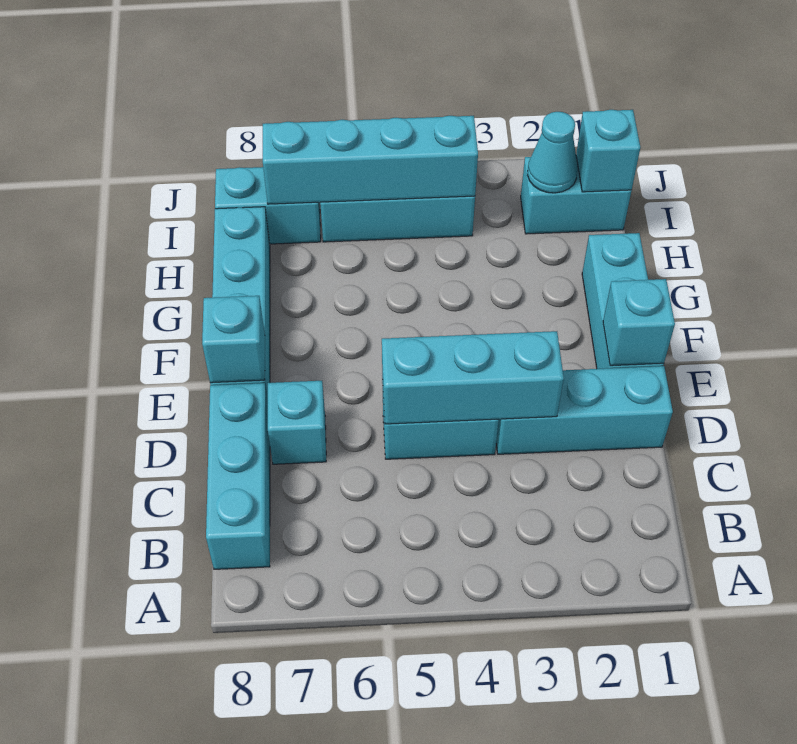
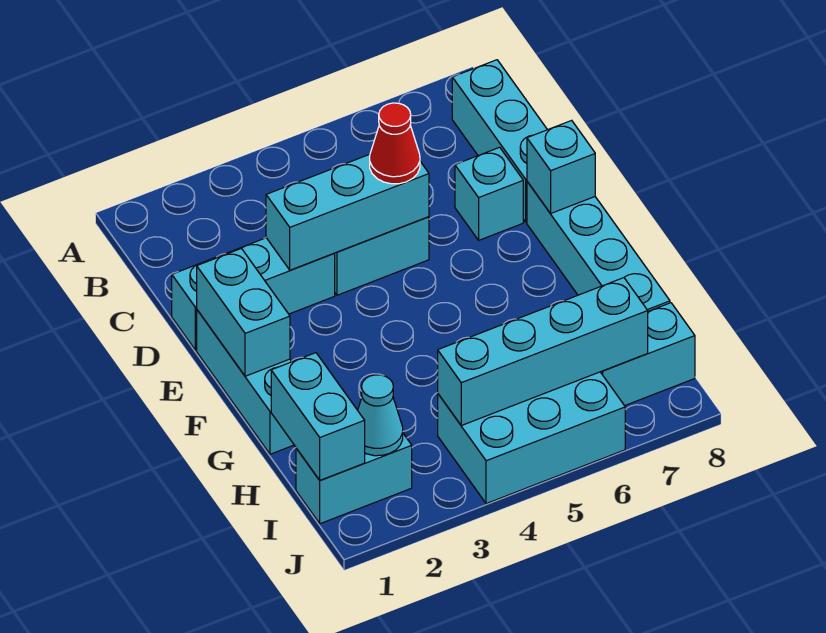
none -> red cone D5 level 3
cyan brick E1 level 2 -> cyan brick E1:F1 level 2
cyan brick I1 level 2 -> cyan brick H1:I1 level 2

